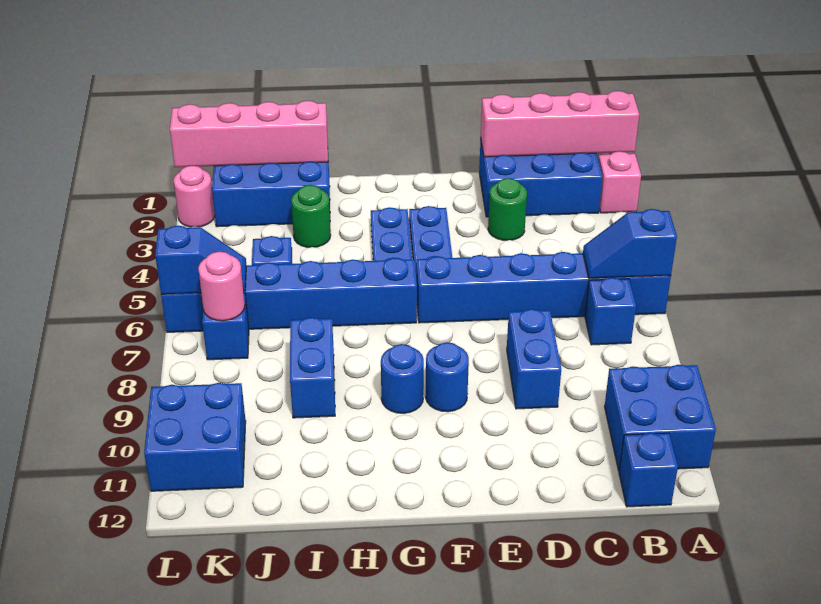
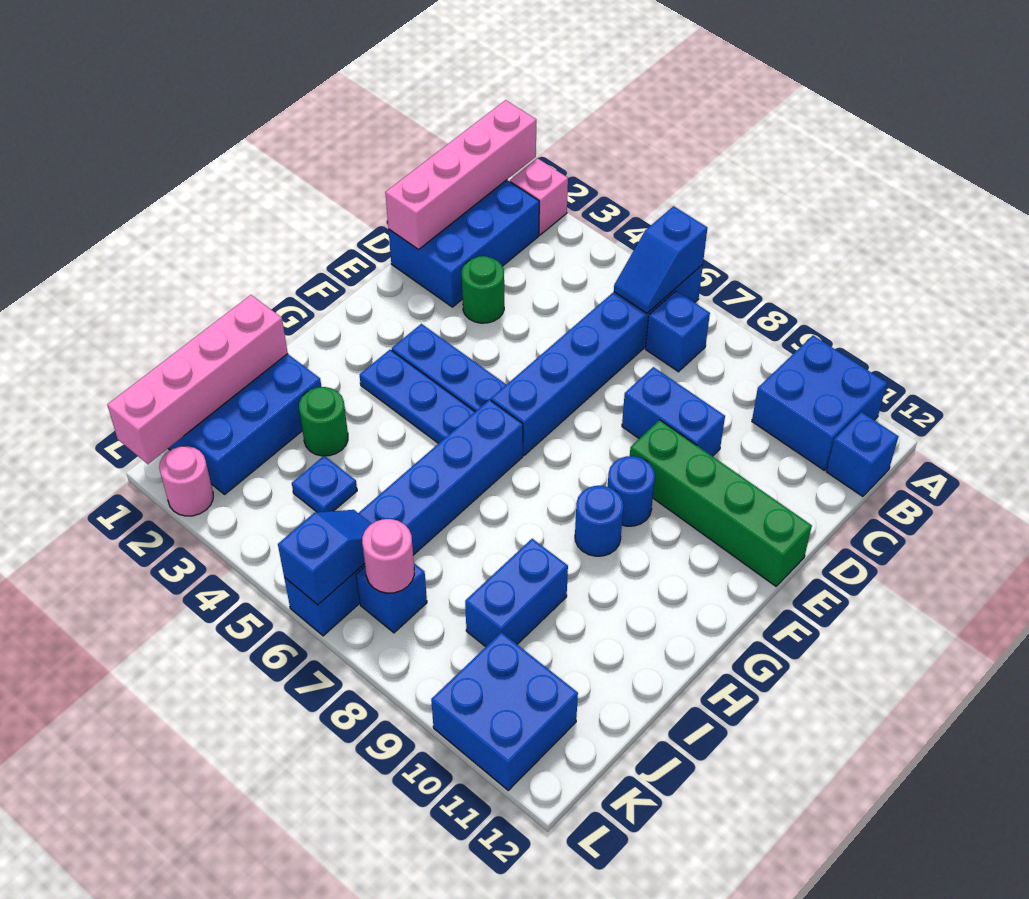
none -> green brick E9:E12 level 1
blue brick I8:I9 level 1 -> blue brick I9:J9 level 1

